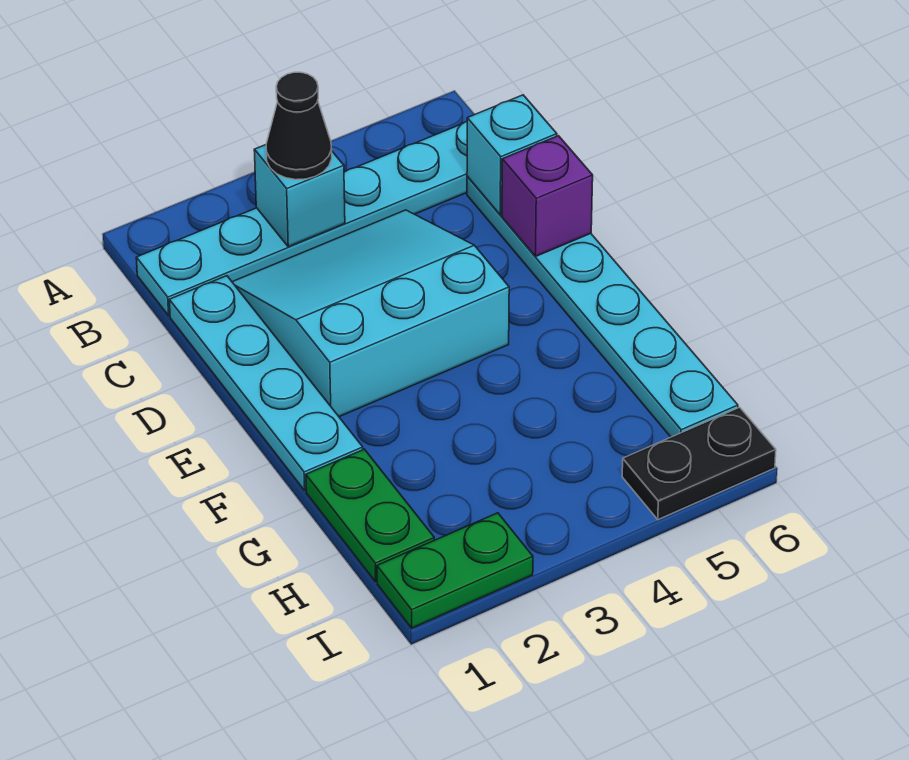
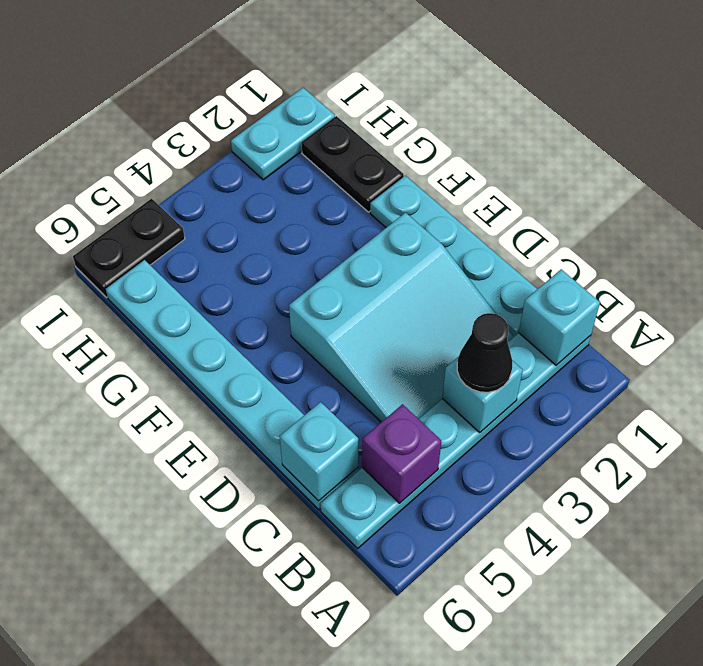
none -> cyan brick B1 level 2
purple brick D6 level 2 -> purple brick B5 level 2
green plate G1:H1 level 1 -> black plate G1:H1 level 1
green plate I1:I2 level 1 -> cyan plate I1:I2 level 1

